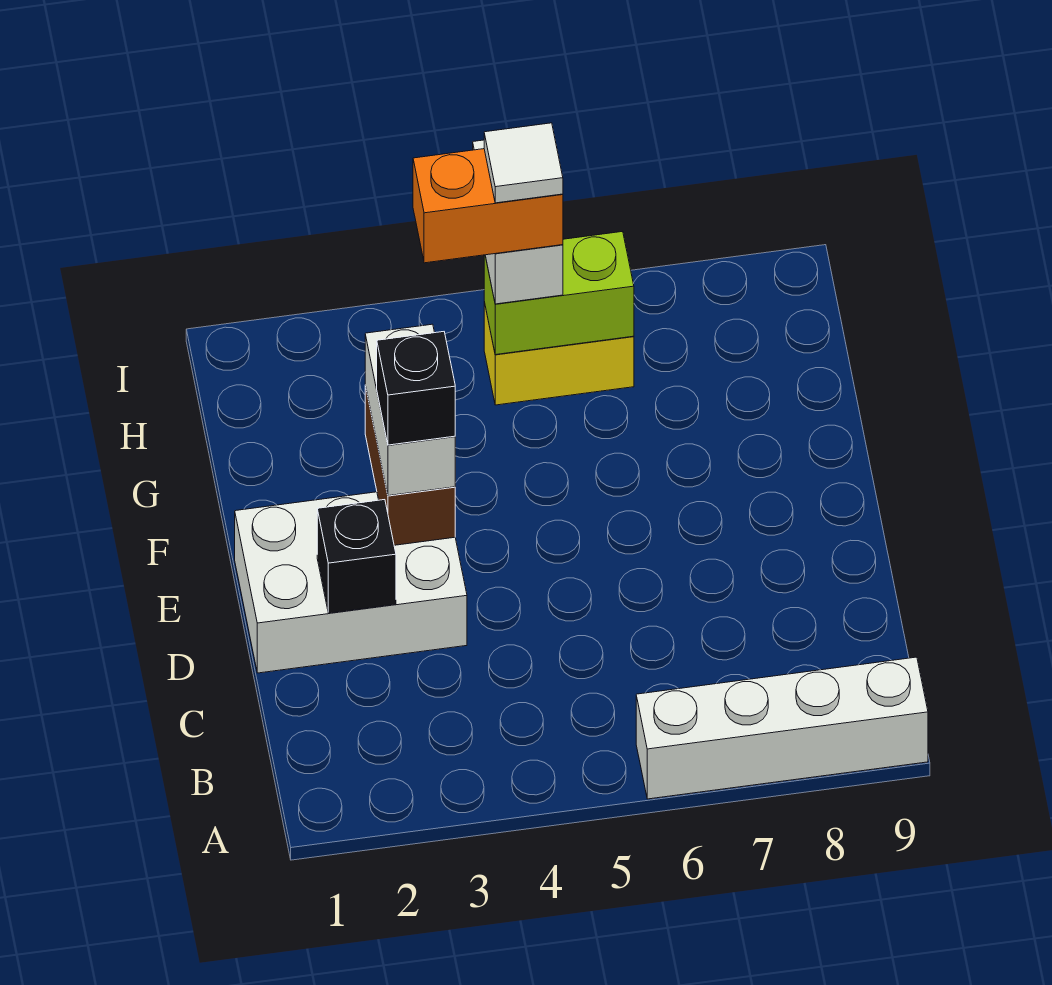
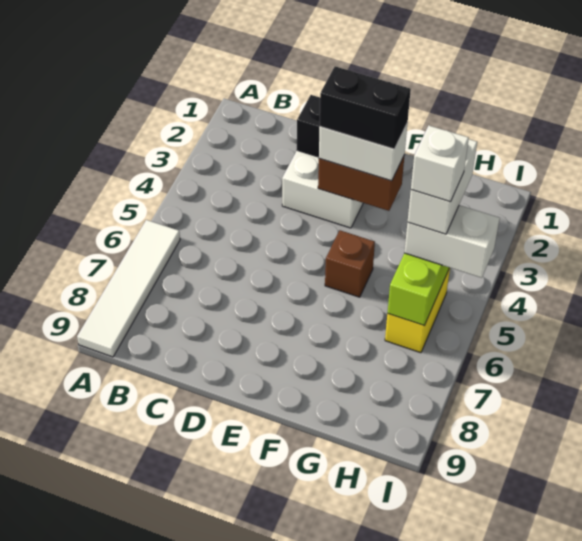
white brick A6:A9 level 1 -> white tile A6:A9 level 1
black brick E3 level 4 -> black brick E3:F3 level 4
none -> brown brick F5 level 1
orange brick H4:H5 level 4 -> white brick H4:H5 level 4
white tile H5 level 5 -> white brick H5 level 5

